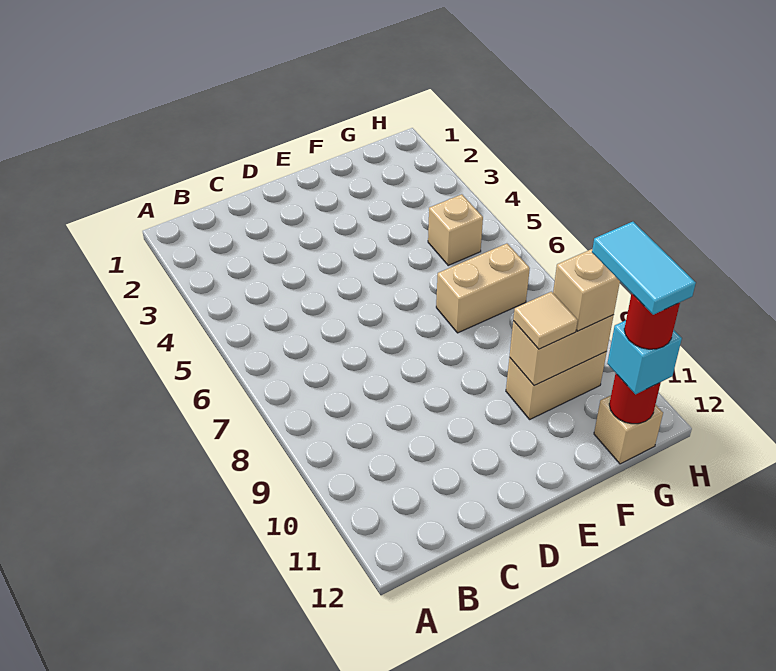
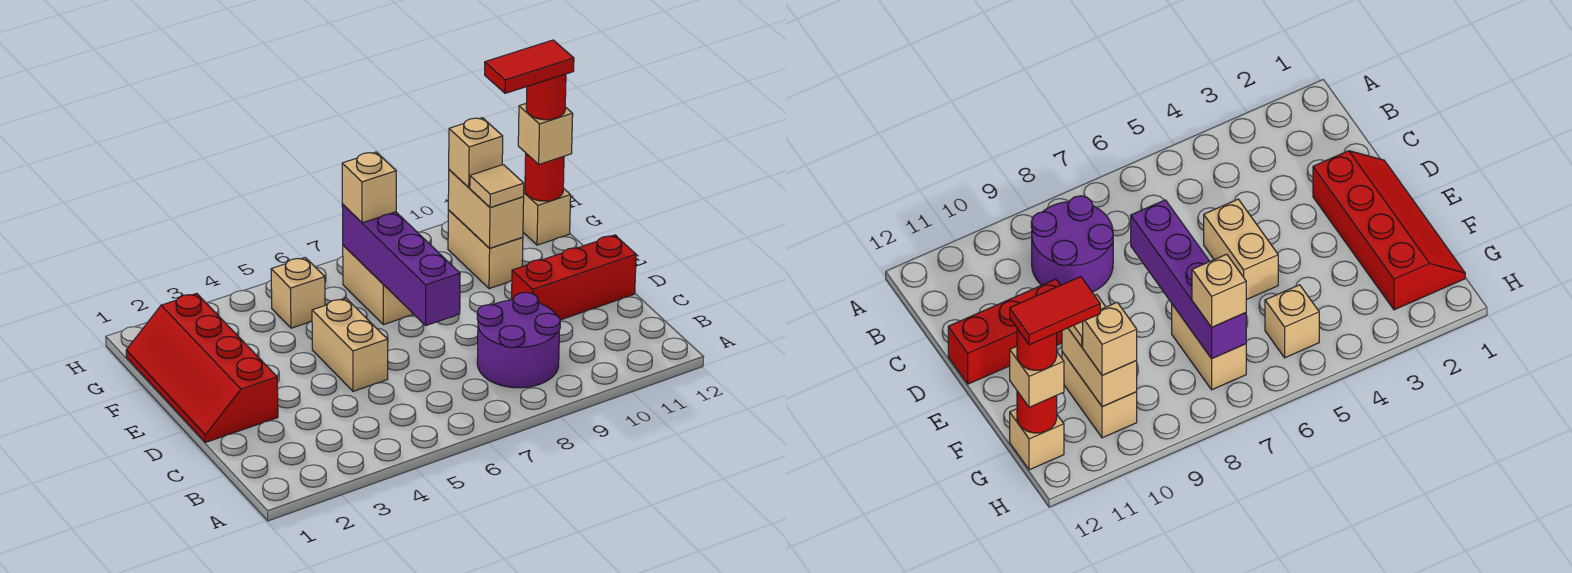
none -> purple round brick B8:C9 level 1
none -> red slope D1:G2 level 1 top 2
none -> tan brick D5:E5 level 1
none -> purple brick D7:G7 level 2
none -> red brick D10:D12 level 1
none -> tan brick G7 level 3
cyan tile G11:G12 level 5 -> red tile G11:G12 level 5
cyan brick G12 level 3 -> tan brick G12 level 3

